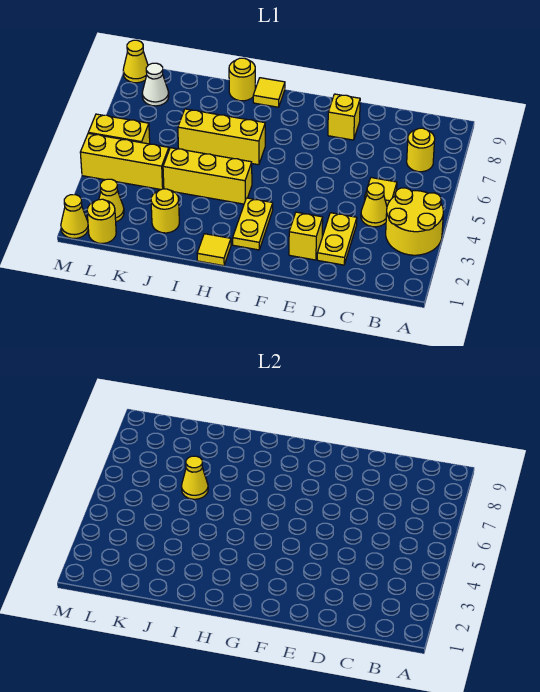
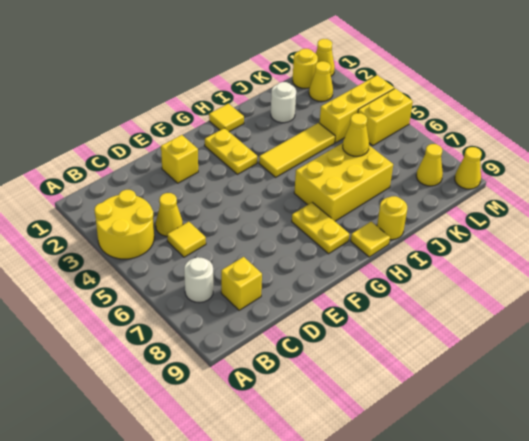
yellow round brick B7 level 1 -> white round brick B7 level 1
yellow plate D2:D3 level 1 -> yellow plate G7:G8 level 1
yellow brick E8 level 1 -> yellow brick C8 level 1
yellow brick H4:J4 level 1 -> yellow tile H4:J4 level 1
yellow brick H6:J6 level 1 -> yellow brick H6:J7 level 1
yellow round brick J2 level 1 -> white round brick J2 level 1
white cone L8 level 1 -> yellow cone L8 level 1

